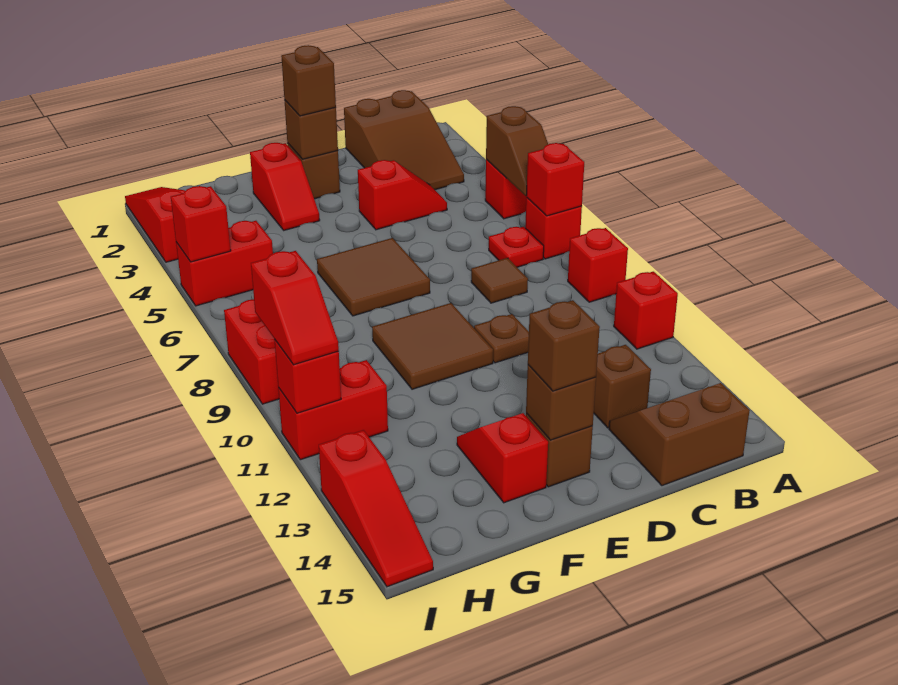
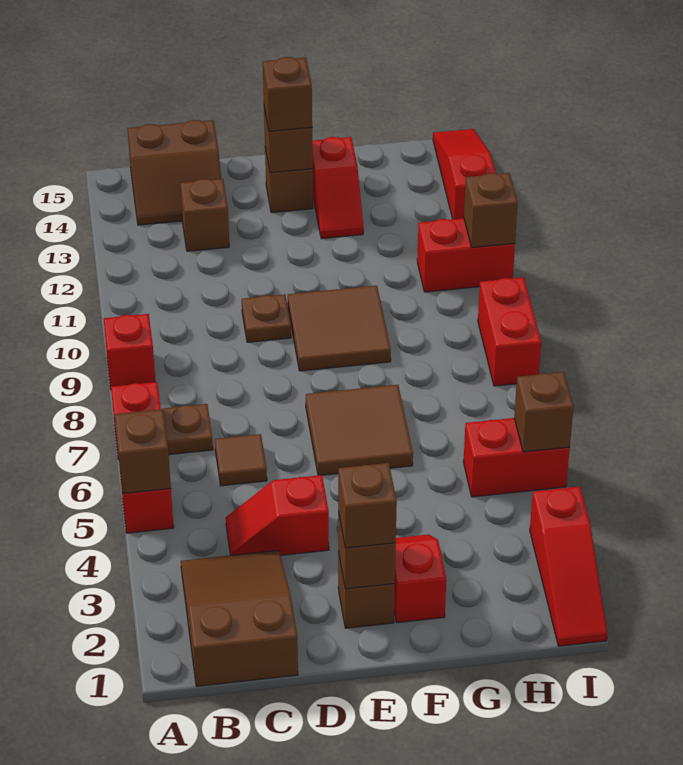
red brick A7 level 2 -> none
red brick A11 level 1 -> none
red plate B7 level 1 -> brown plate B7 level 1
brown tile C8 level 1 -> brown tile C6 level 1
red brick I5 level 2 -> brown brick I5 level 2
red slope I10:I11 level 3 top 10 -> none
red brick I11 level 2 -> brown brick I11 level 2

